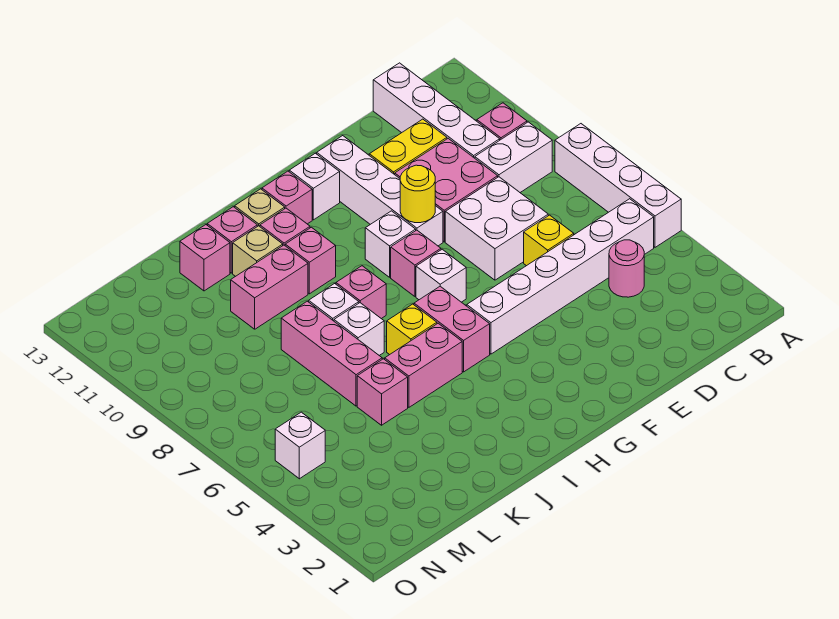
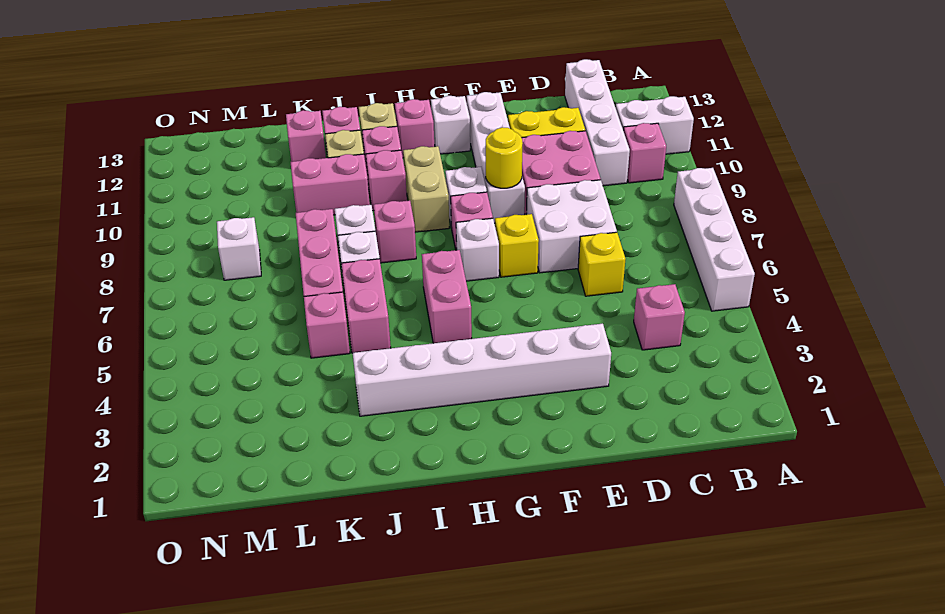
white brick B5:G5 level 1 -> white brick E3:J3 level 1
white brick B9:C9 level 1 -> white brick A11:B11 level 1
pink round brick C4 level 1 -> pink brick C4 level 1
none -> tan brick H9:H10 level 1
pink brick I5:J5 level 1 -> pink brick J5:J6 level 1
yellow brick I6 level 1 -> yellow brick F7 level 1
white brick N5 level 1 -> white brick M8 level 1

